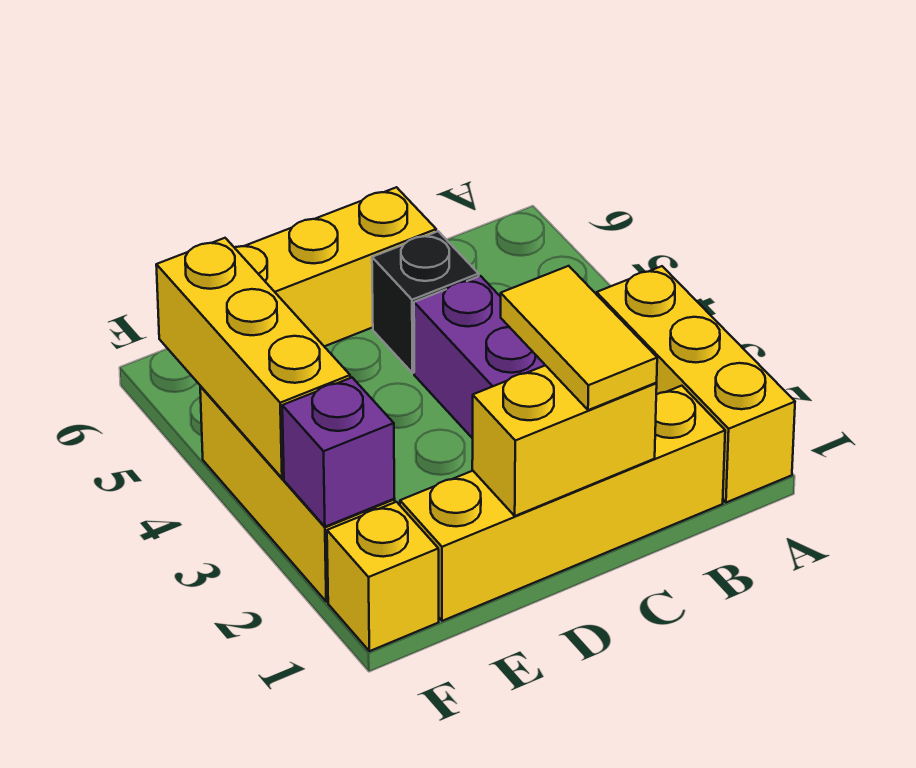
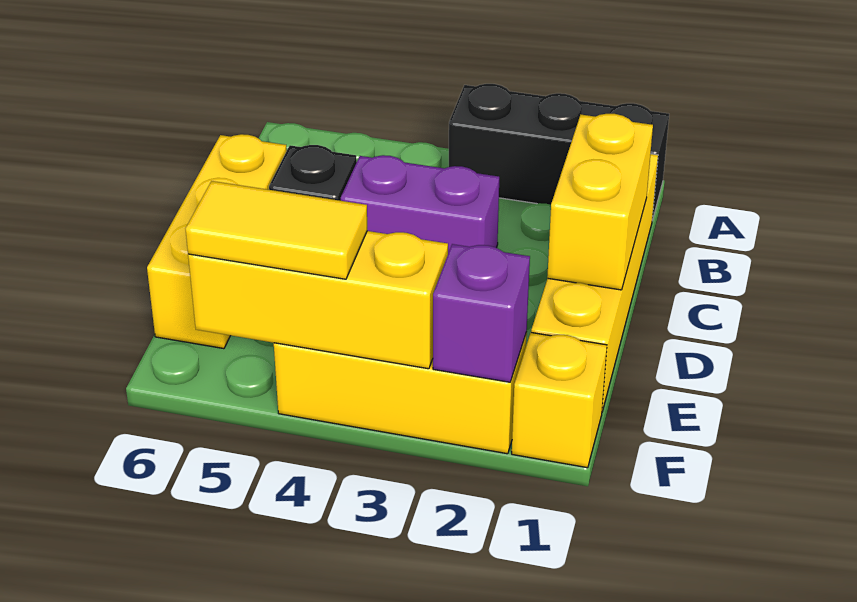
yellow brick A1:A3 level 1 -> black brick A1:A3 level 1
yellow tile C1:C2 level 3 -> yellow tile F4:F5 level 3

